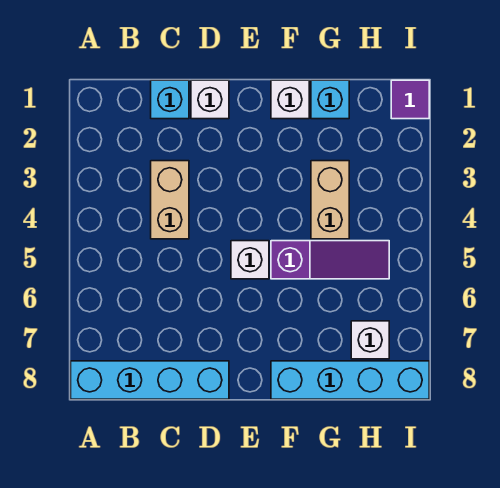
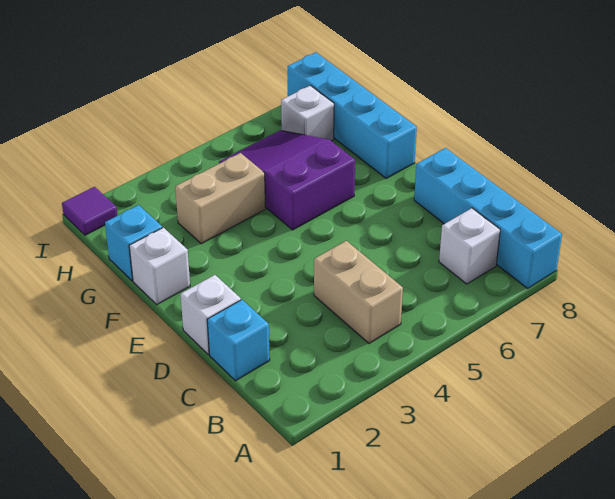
tan brick C3:C4 level 1 -> tan brick B4:C4 level 1
white brick E5 level 1 -> white brick B7 level 1
purple slope F5:H5 level 1 top F -> purple slope F5:H6 level 1 top F

